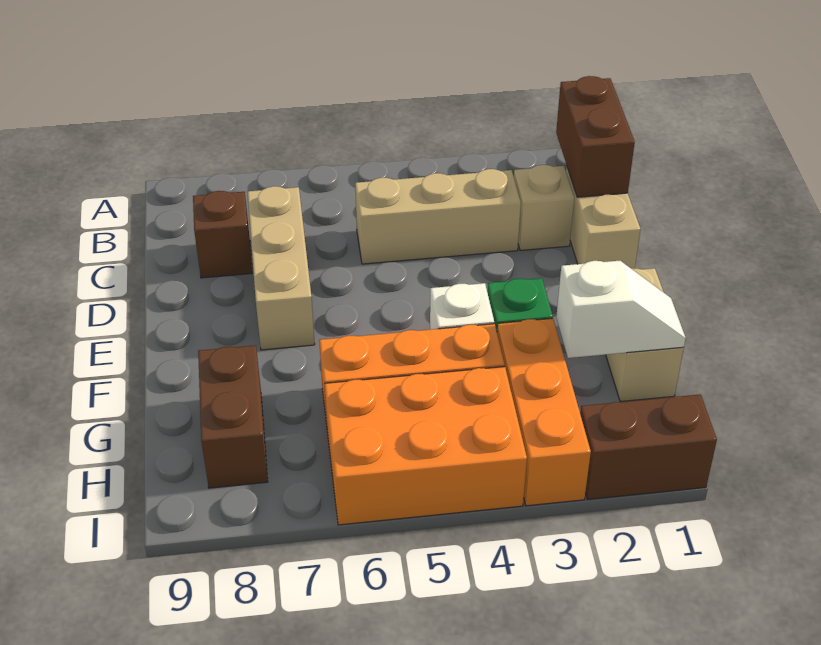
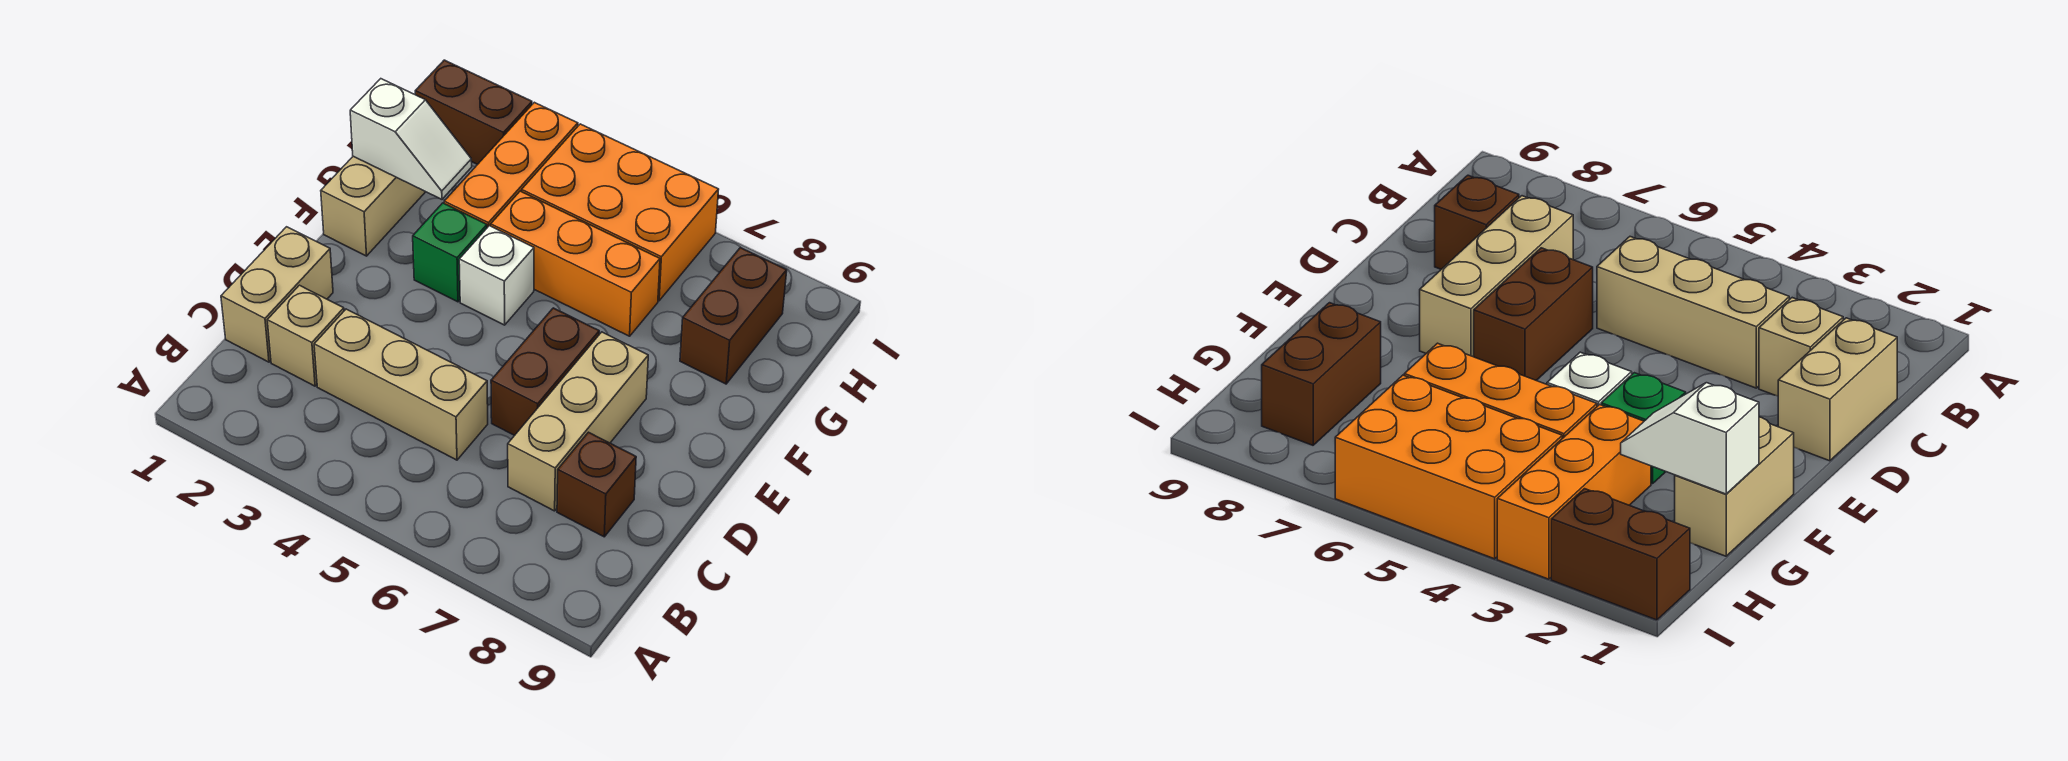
brown brick B1:C1 level 2 -> brown brick D6:E6 level 1
white slope G1:G2 level 2 top 2 -> white slope G1:G2 level 2 top 1

